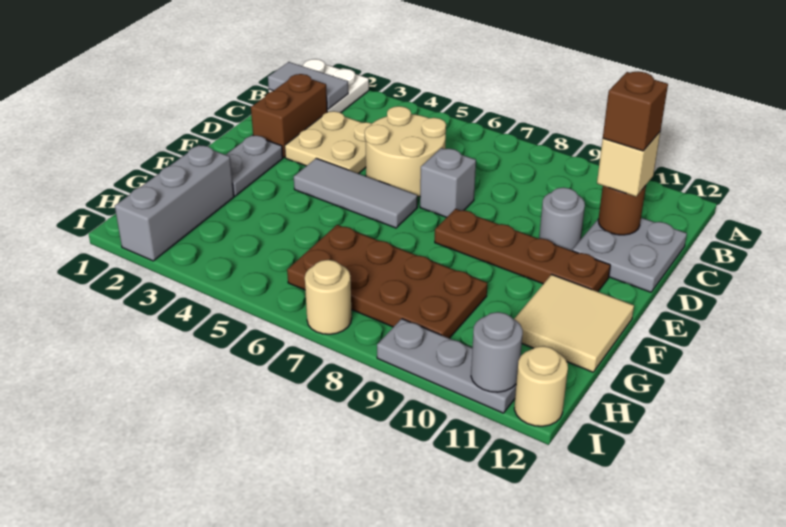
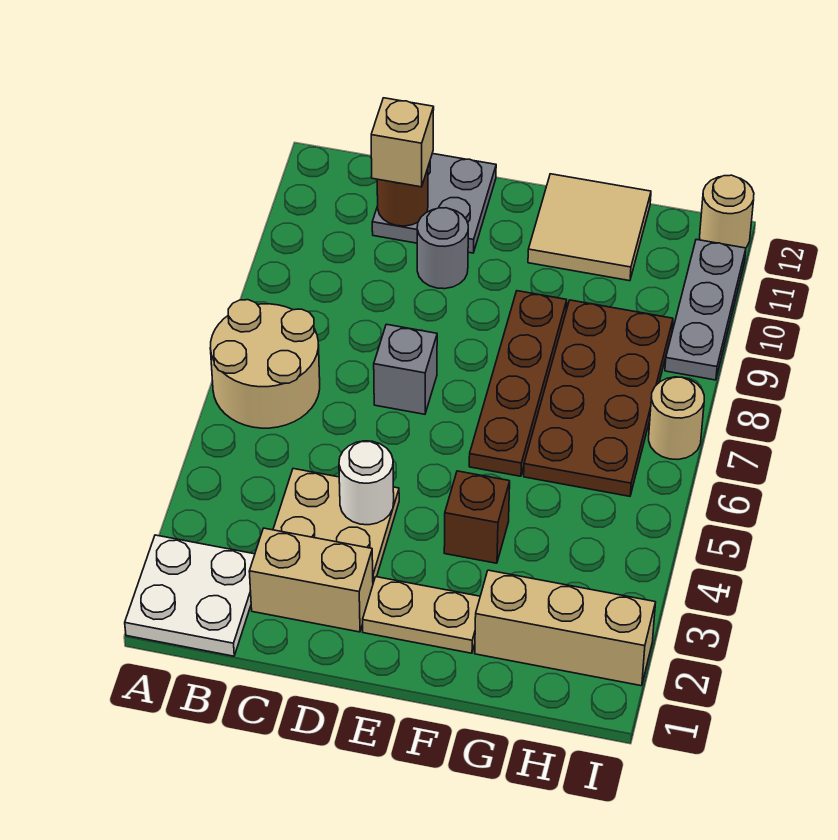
grey tile B1:B2 level 2 -> none
brown brick C2:D2 level 1 -> tan brick C2:D2 level 1
tan round brick C5:D6 level 1 -> tan round brick A6:B7 level 1
brown brick C11 level 4 -> brown brick F4 level 1
none -> white round brick D4 level 2
grey plate E2:F2 level 1 -> tan plate E2:F2 level 1
grey tile E4:E6 level 1 -> none
brown plate E8:E11 level 1 -> brown plate F6:F9 level 1
grey brick G2:I2 level 1 -> tan brick G2:I2 level 1
grey round brick I11 level 2 -> none

